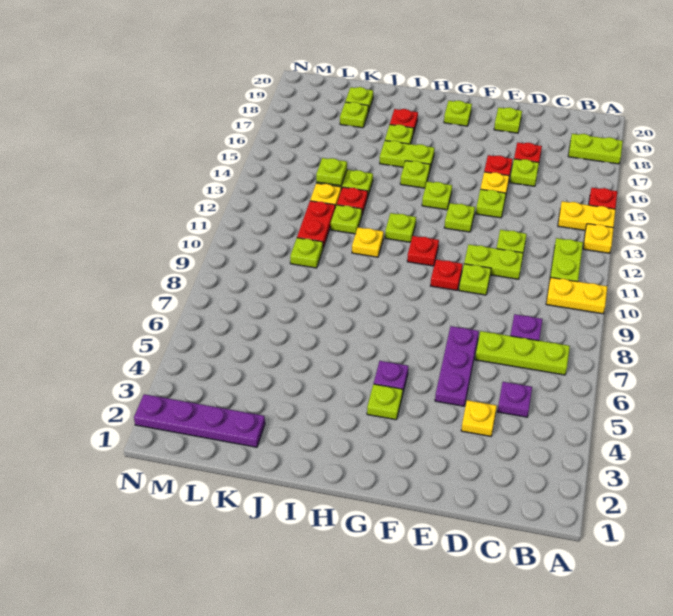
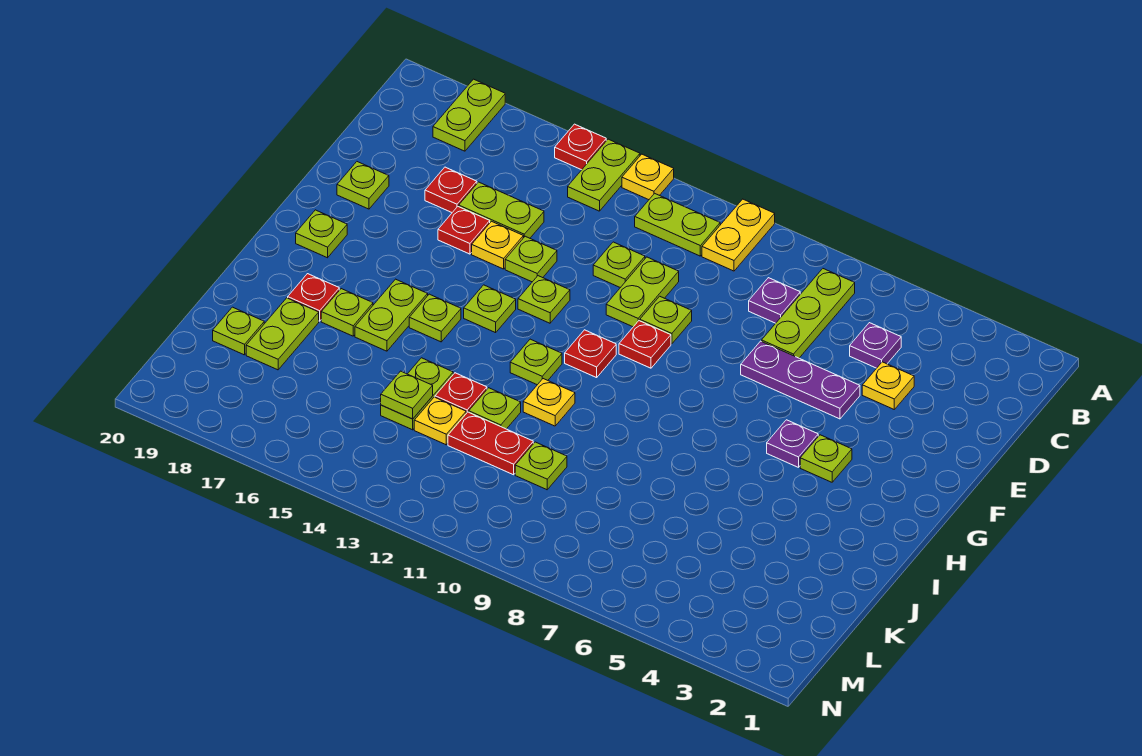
yellow plate A14:B14 level 1 -> lime plate A14:B14 level 1
lime plate D16 level 1 -> lime plate D15:D16 level 1
purple plate K2:N2 level 1 -> none
lime plate K18 level 1 -> lime plate J18:K18 level 1

